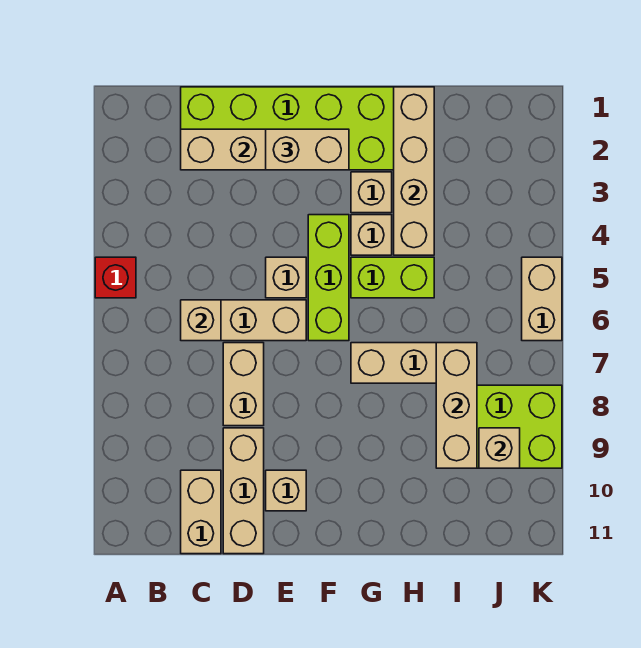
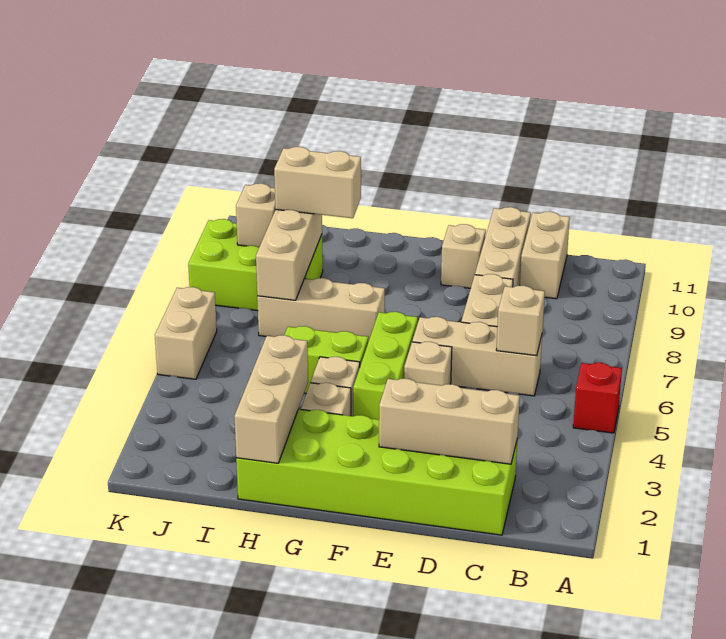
tan brick E2:F2 level 3 -> tan brick H9:I9 level 3
tan brick H1:H4 level 2 -> tan brick H1:H3 level 2

